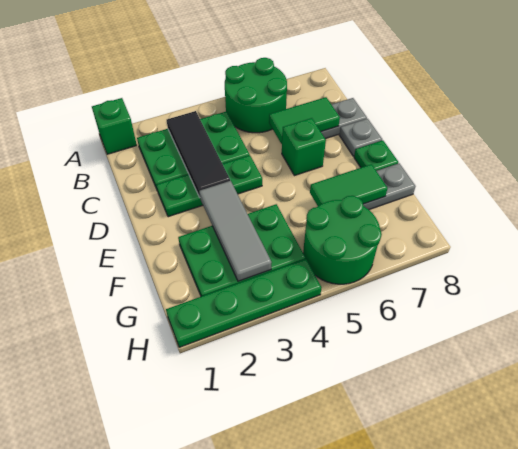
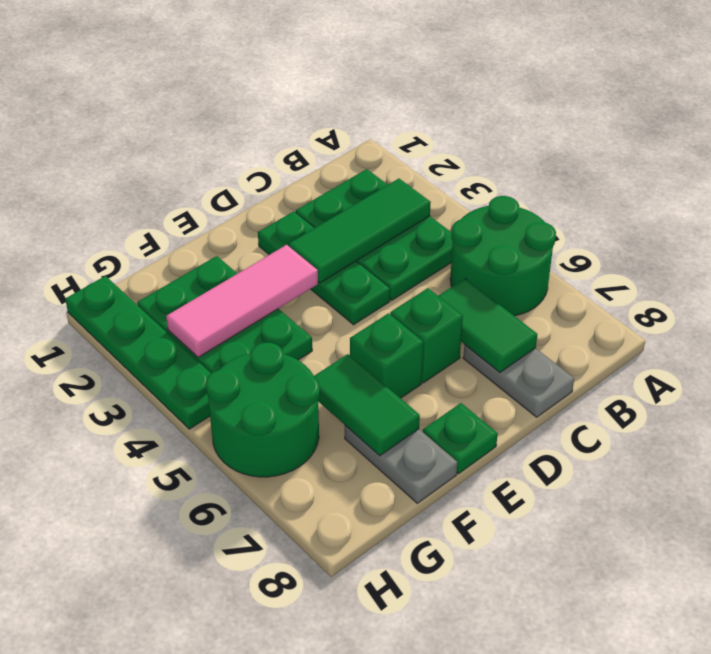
green brick A1 level 1 -> green brick E6 level 1
black tile B3:D3 level 2 -> green tile B3:D3 level 2
grey plate D8 level 1 -> none
grey tile E3:G3 level 2 -> pink tile E3:G3 level 2

